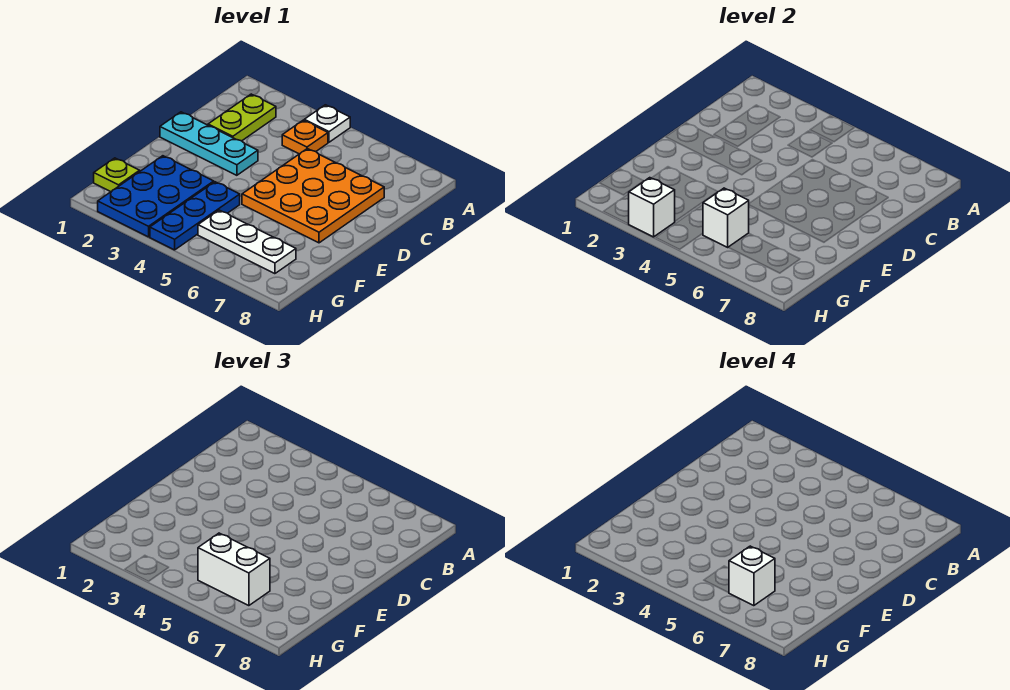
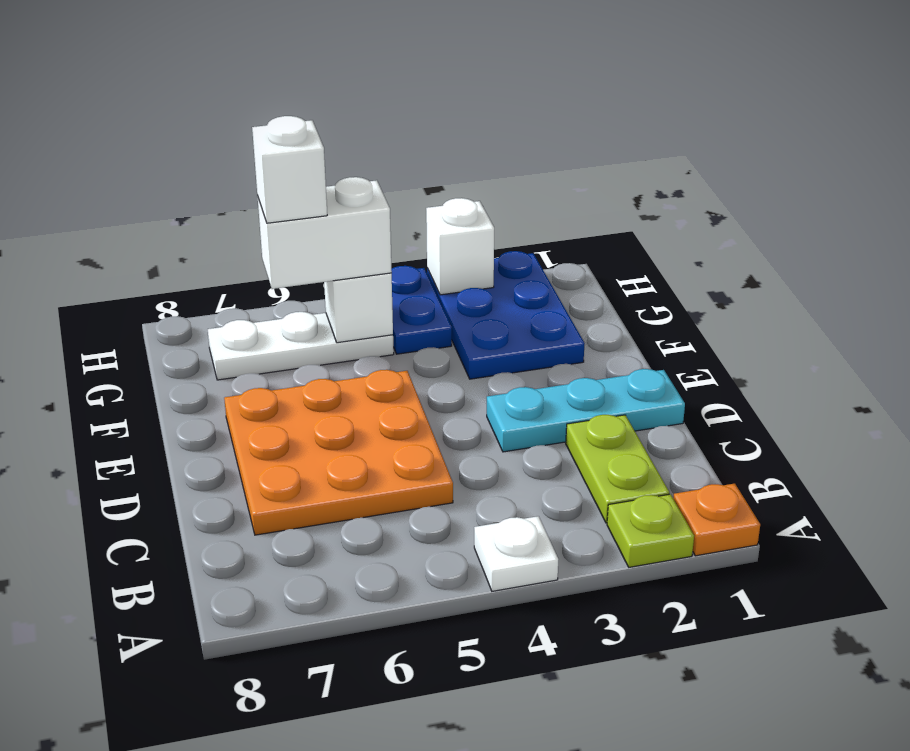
orange plate B4 level 1 -> orange plate A1 level 1
blue plate F4:H4 level 1 -> blue plate G4:H4 level 1
lime plate G1 level 1 -> lime plate A2 level 1

